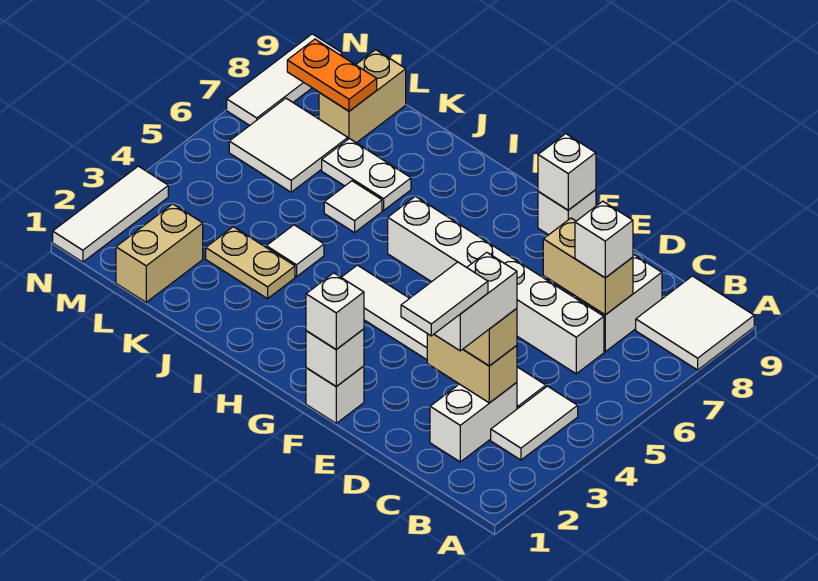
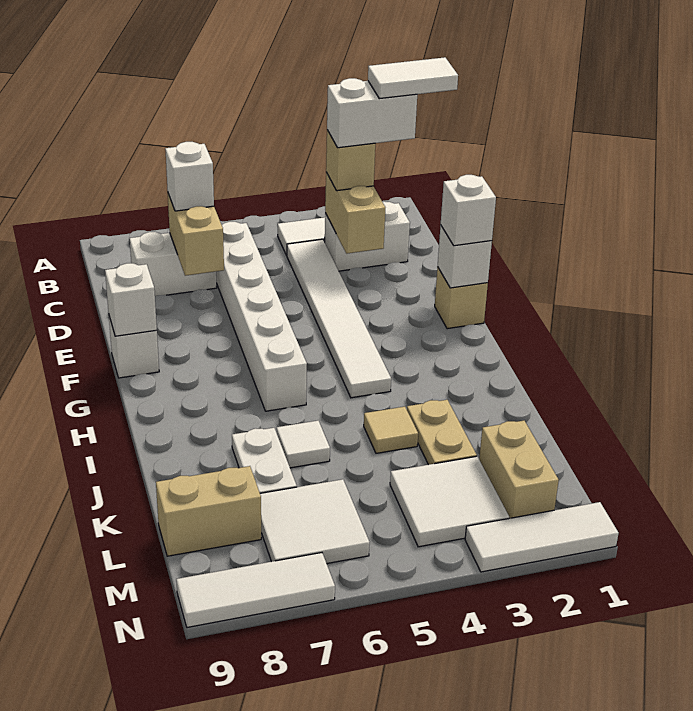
white tile A8:B9 level 1 -> white tile L3:M4 level 1
white brick F1 level 1 -> tan brick F1 level 1
white tile J4 level 1 -> tan tile J4 level 1
tan brick L1:L2 level 1 -> tan brick L2:M2 level 1
orange plate L8:M8 level 2 -> none

